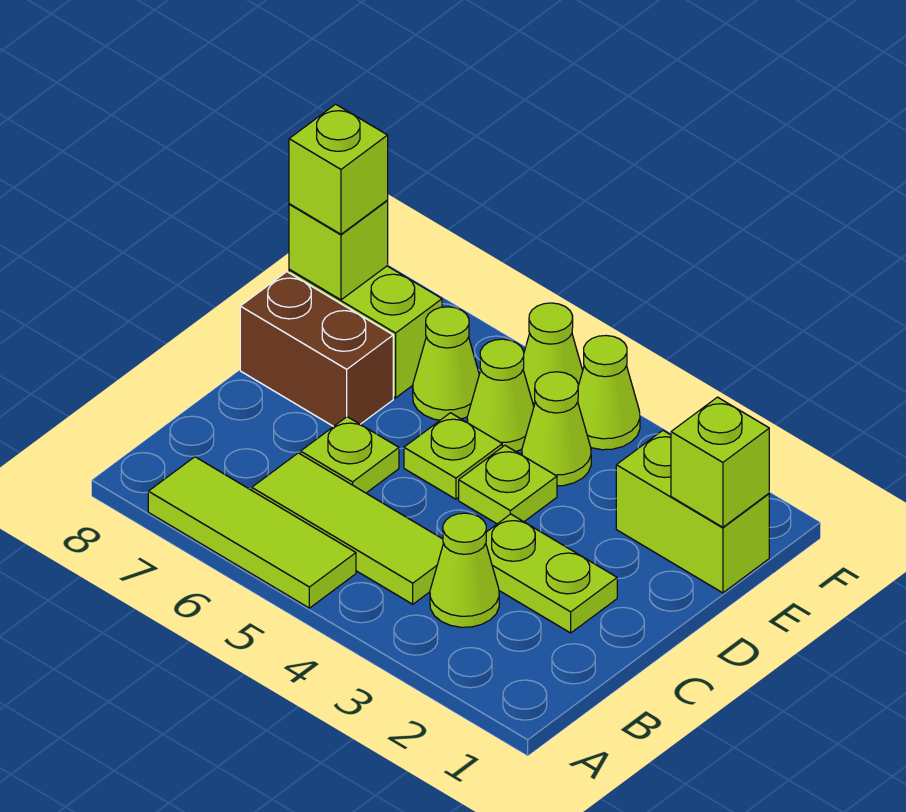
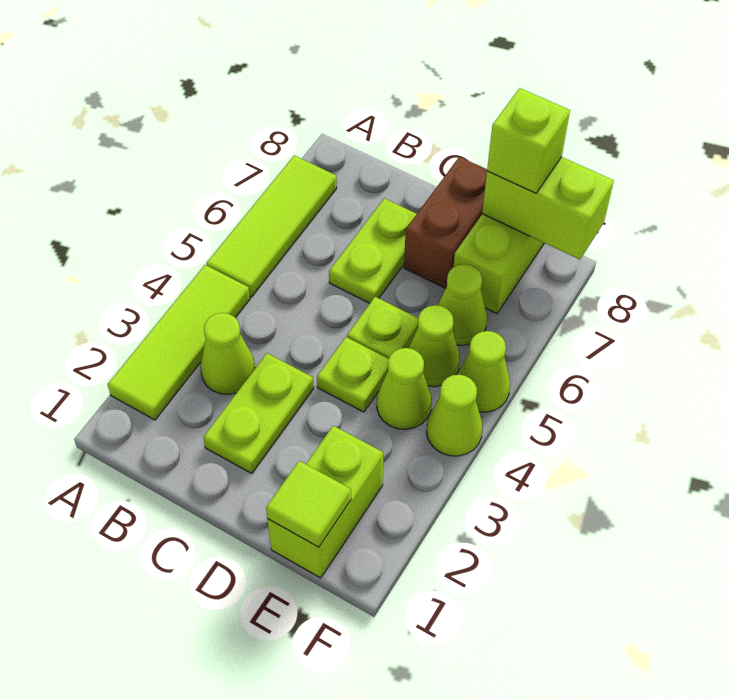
lime tile B4:B6 level 1 -> lime tile A2:A4 level 1
lime plate C6 level 1 -> lime plate C6:C7 level 1
lime brick E1 level 2 -> lime tile E1 level 2
lime brick E8 level 2 -> lime brick E8:F8 level 2

